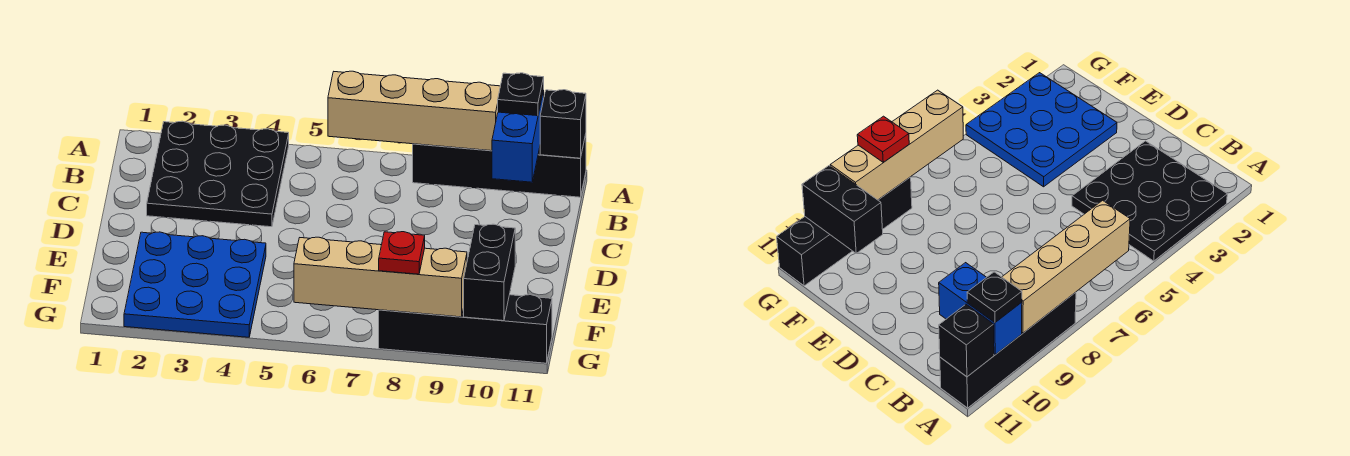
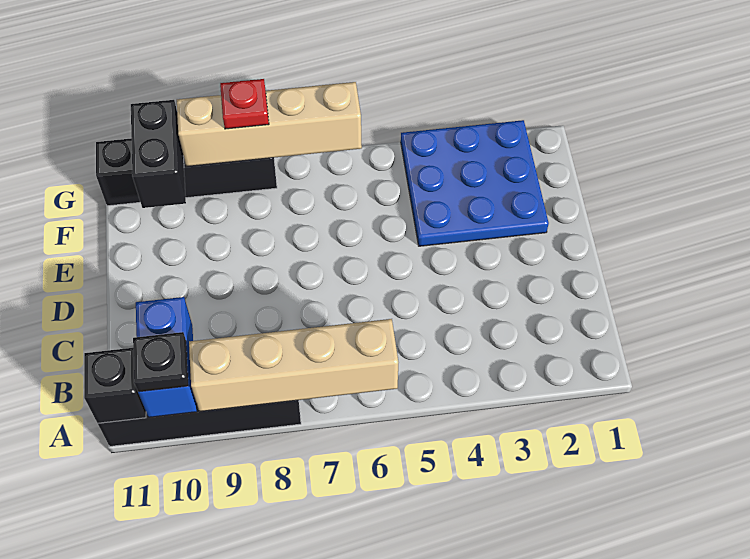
black plate A2:C4 level 1 -> none

